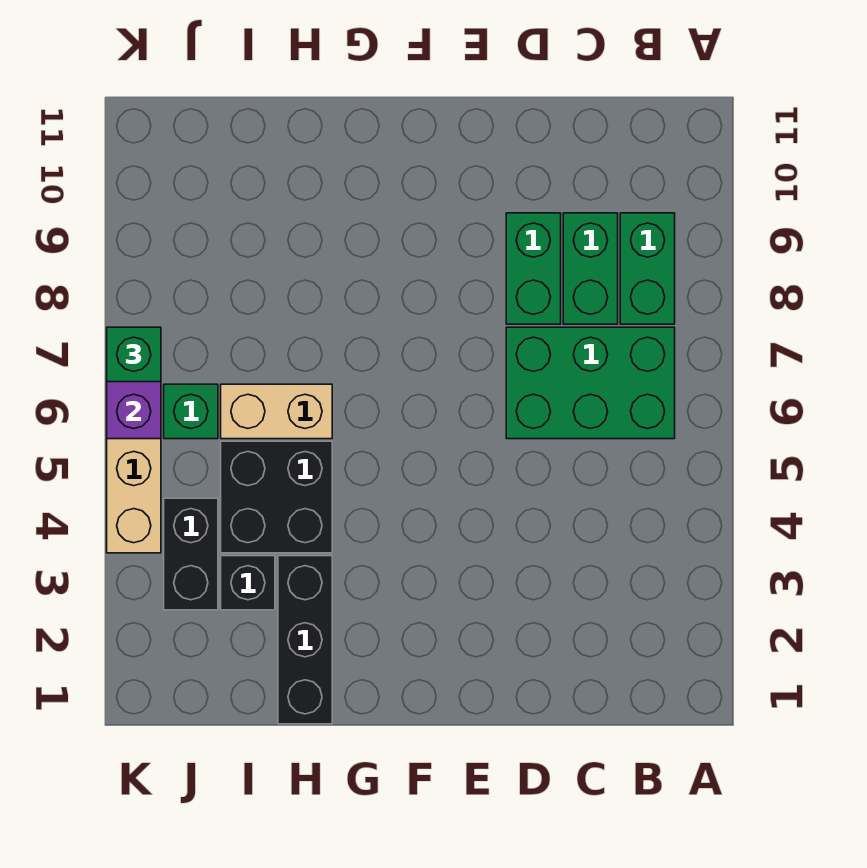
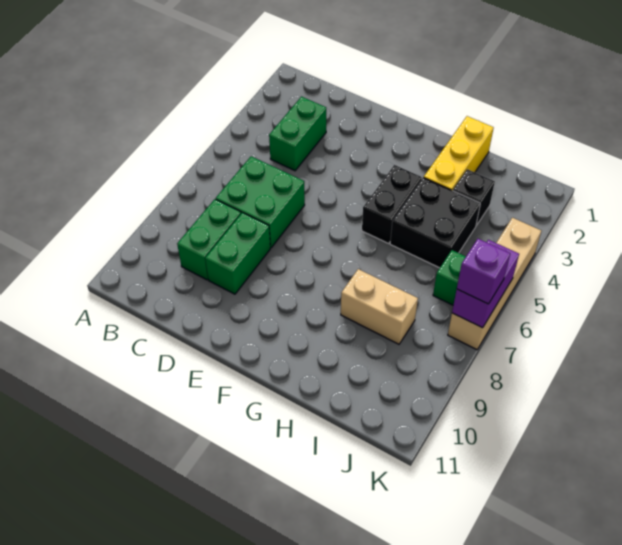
green brick B6:D7 level 1 -> green brick C6:D7 level 1
green brick B8:B9 level 1 -> green brick C3:C4 level 1
black brick H1:H3 level 1 -> yellow brick H1:H3 level 1
tan brick H6:I6 level 1 -> tan brick H8:I8 level 1
black brick J3:J4 level 1 -> black brick G4:G5 level 1
green brick K7 level 3 -> purple brick K7 level 3

